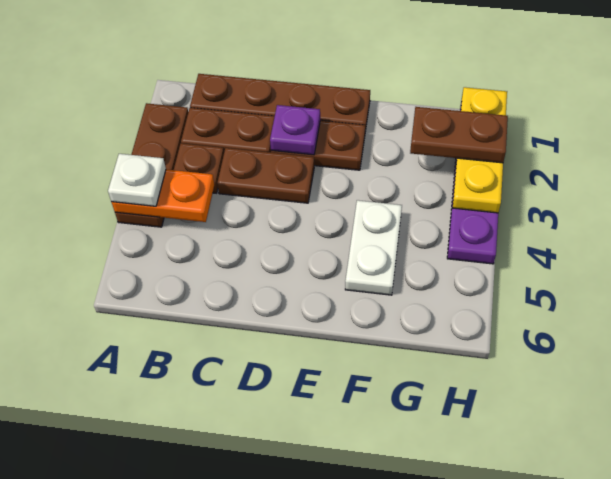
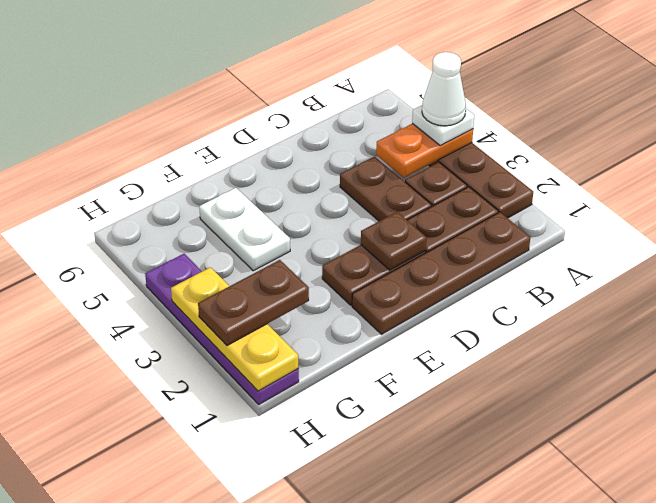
none -> white cone A4 level 4
brown plate C3:D3 level 1 -> brown plate C3:C4 level 1
purple plate D2 level 2 -> brown plate D2 level 2

